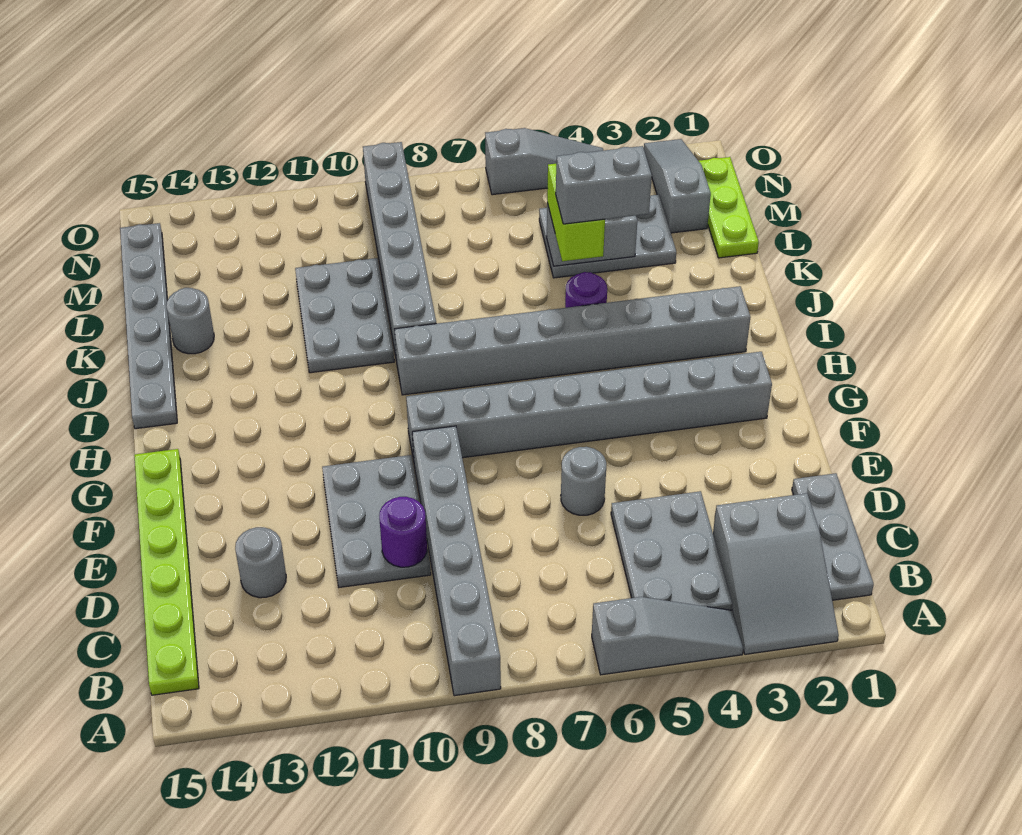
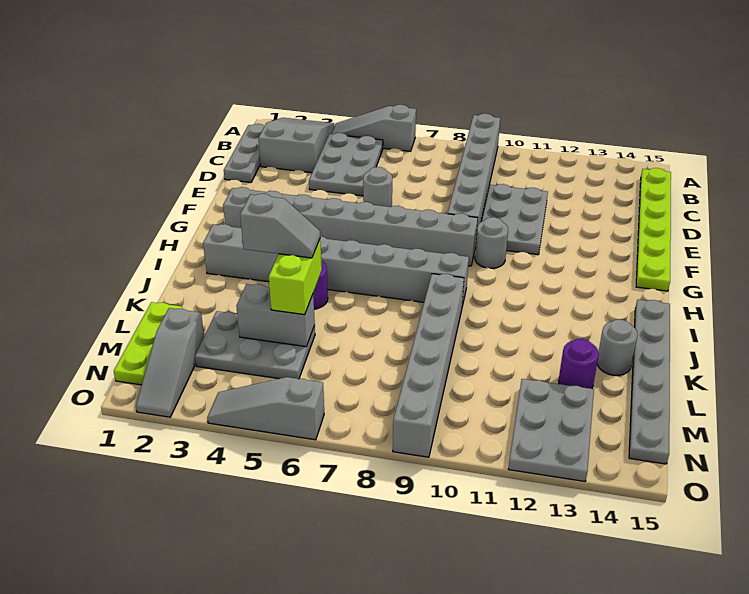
purple round brick D10 level 2 -> purple round brick L13 level 1
grey round brick D13 level 1 -> grey round brick G10 level 1
grey plate J10:L11 level 1 -> grey plate M12:O13 level 1
grey brick K4:K5 level 4 -> grey slope K4:K5 level 4 top 4

